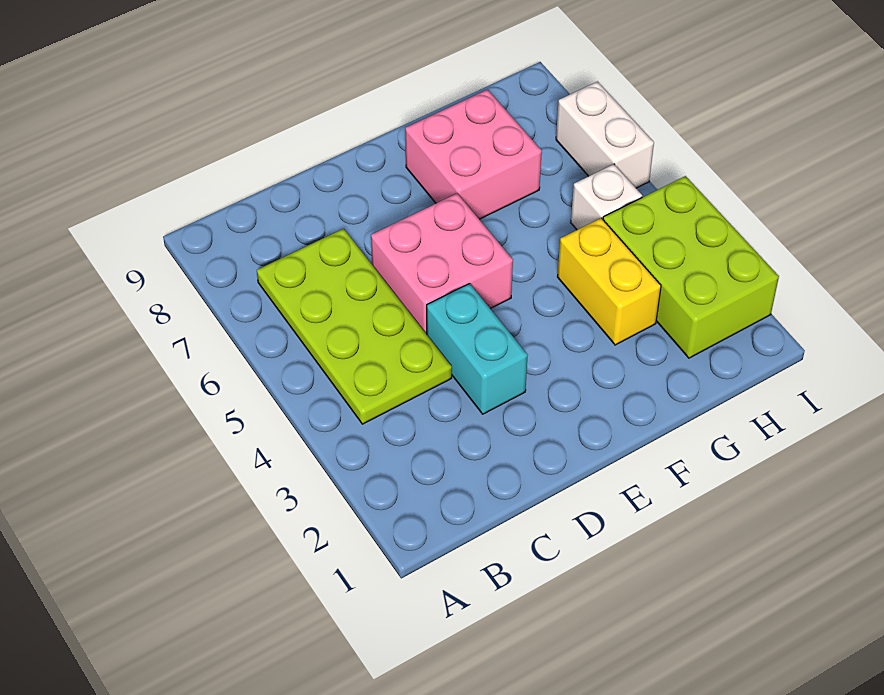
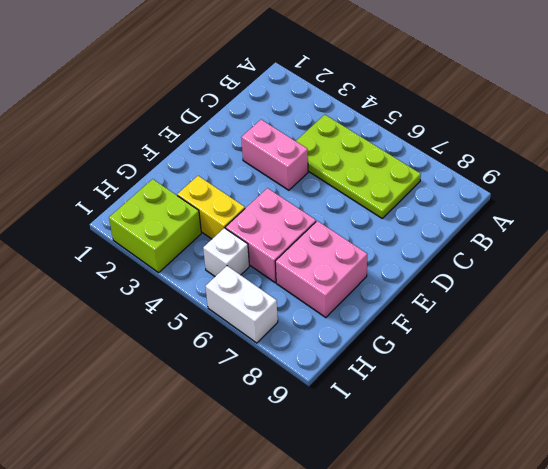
cyan brick D3:D4 level 1 -> pink brick D3:D4 level 1
pink brick D5:E6 level 1 -> pink brick F5:G6 level 1
lime brick H2:I4 level 1 -> lime brick H2:I3 level 1

